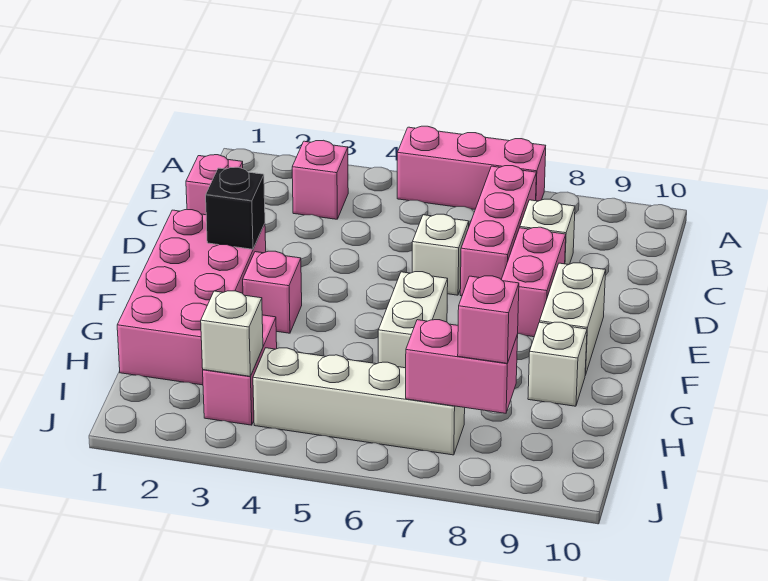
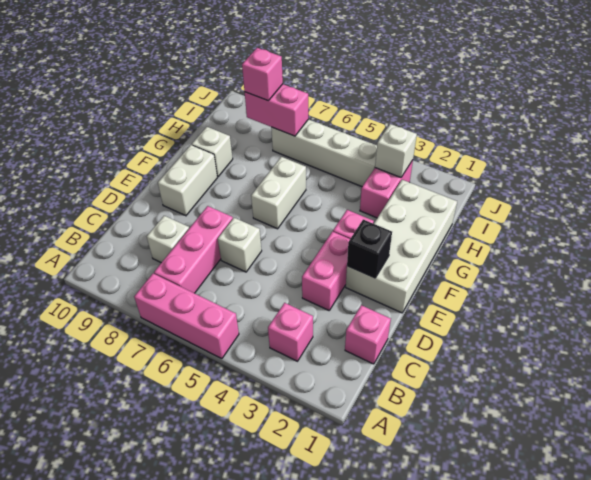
pink brick D8:E8 level 1 -> pink brick D3:E3 level 1
pink brick E1:H2 level 1 -> white brick E1:H2 level 1

